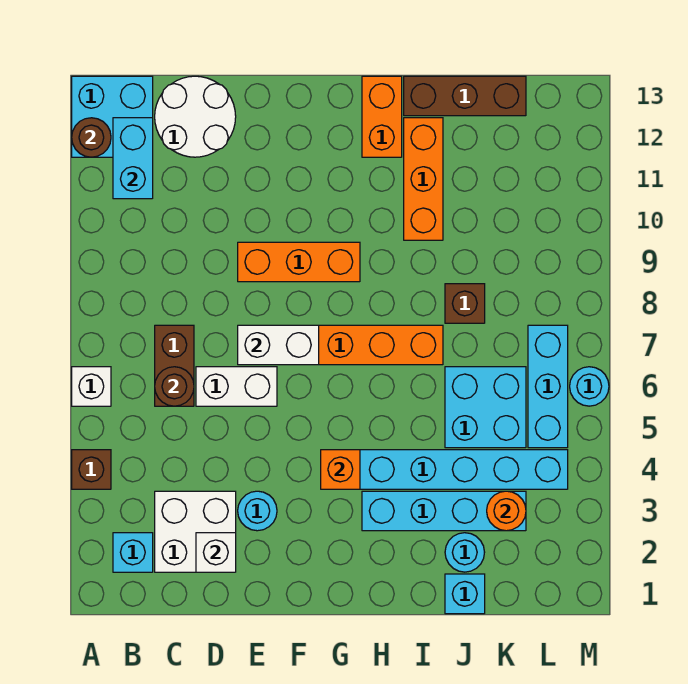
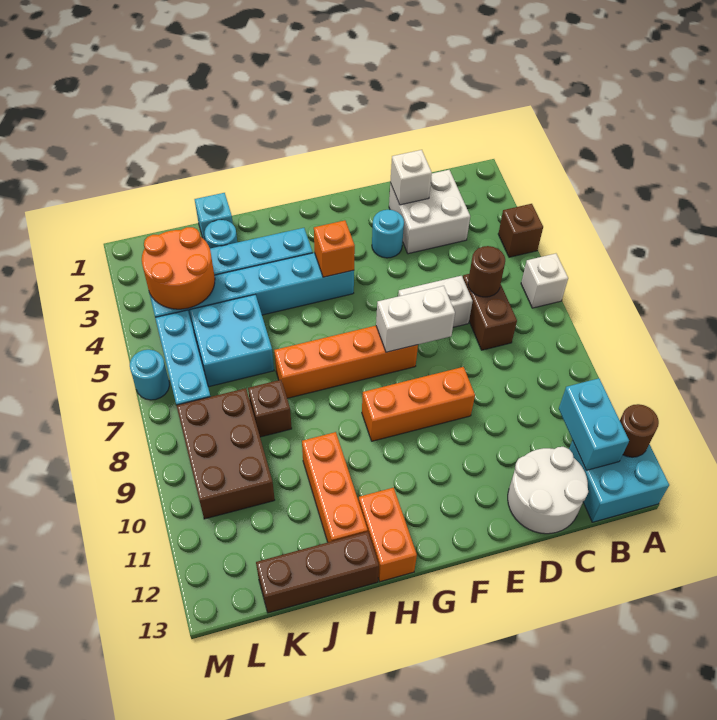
cyan brick B2 level 1 -> none
orange round brick K3 level 2 -> orange round brick K3:L4 level 2
none -> brown brick K8:L10 level 1

